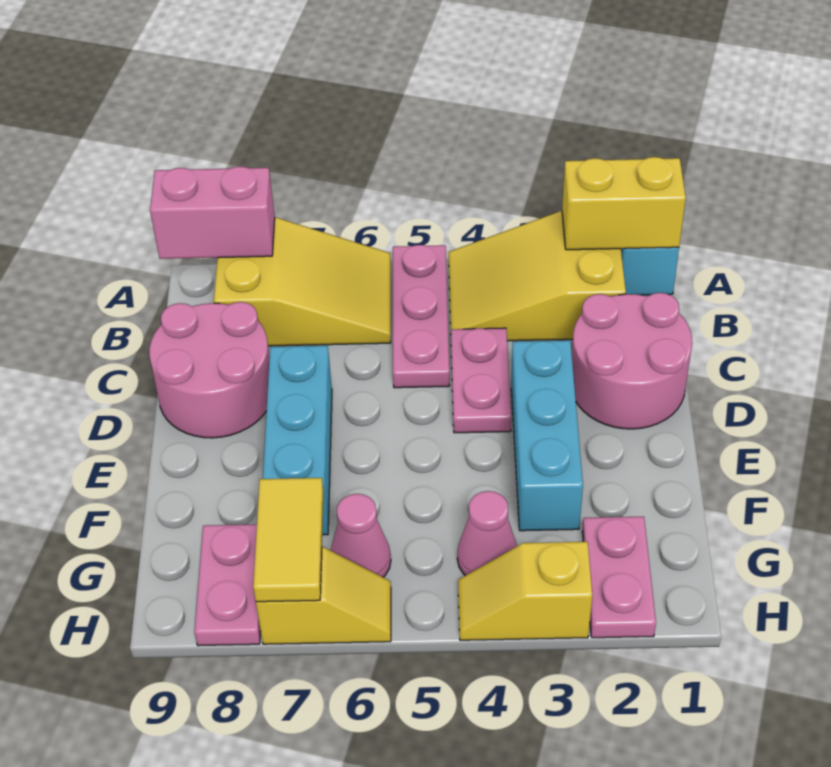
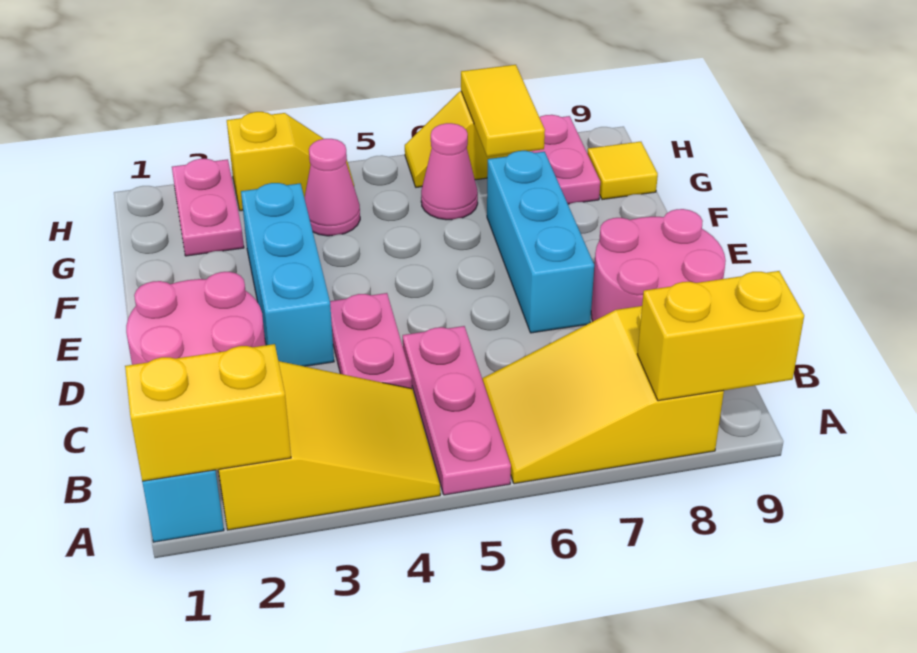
pink brick A8:A9 level 2 -> yellow brick A8:A9 level 2
none -> yellow tile G9 level 1

